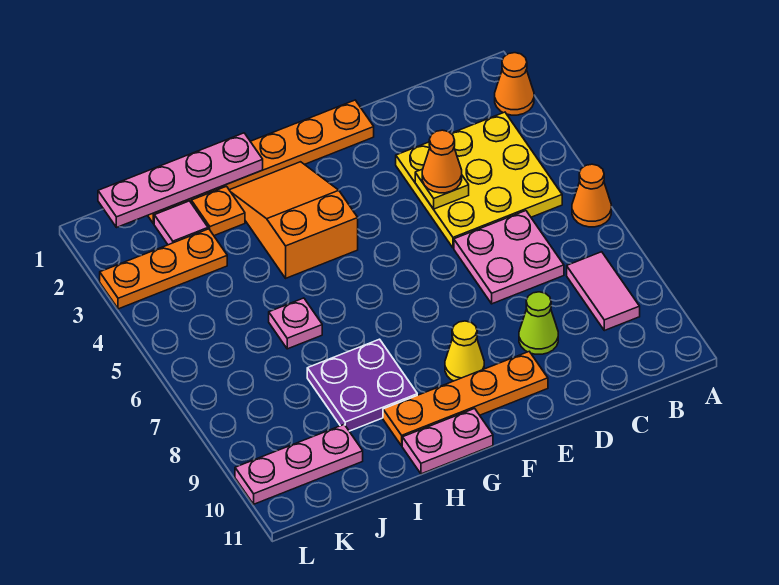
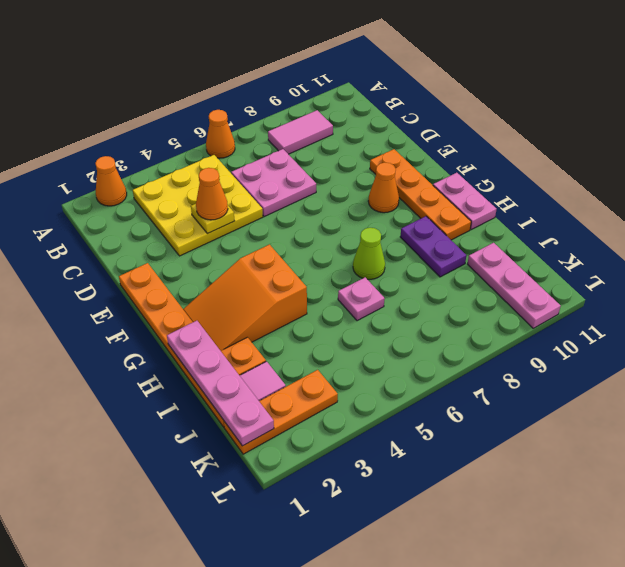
lime cone D9 level 1 -> lime cone H7 level 1
yellow cone F9 level 1 -> orange cone F9 level 1
purple plate H8:I9 level 1 -> purple plate H9:I9 level 1
orange plate J3:L3 level 1 -> orange plate K1:K3 level 1

